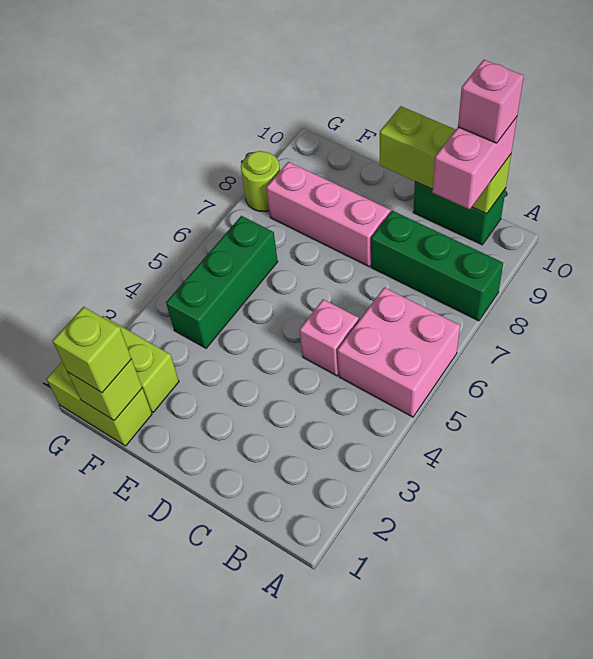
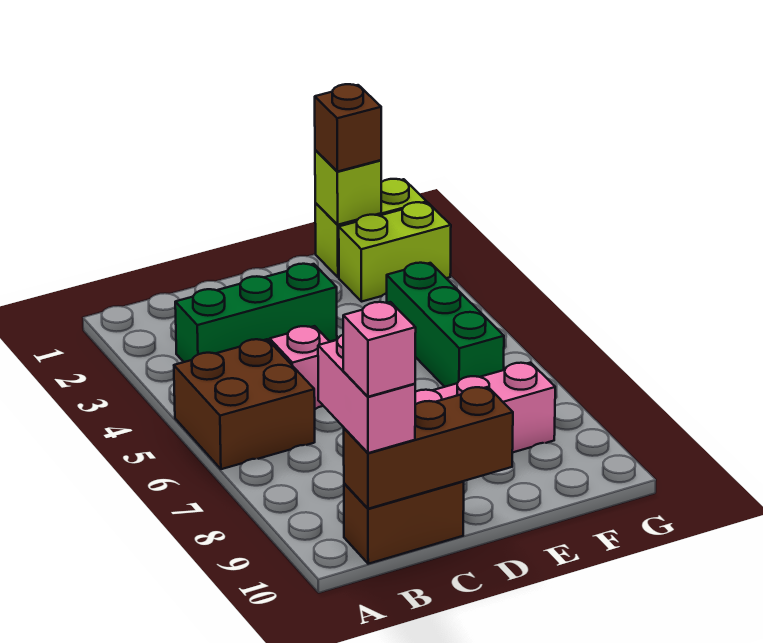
pink brick A5:B6 level 1 -> brown brick A5:B6 level 1
green brick A8:C8 level 1 -> green brick B3:D3 level 1
green brick B10:C10 level 1 -> brown brick B10:C10 level 1
lime brick B10:D10 level 2 -> brown brick B10:D10 level 2
lime brick F1 level 3 -> brown brick F1 level 3
lime round brick G8 level 1 -> none

